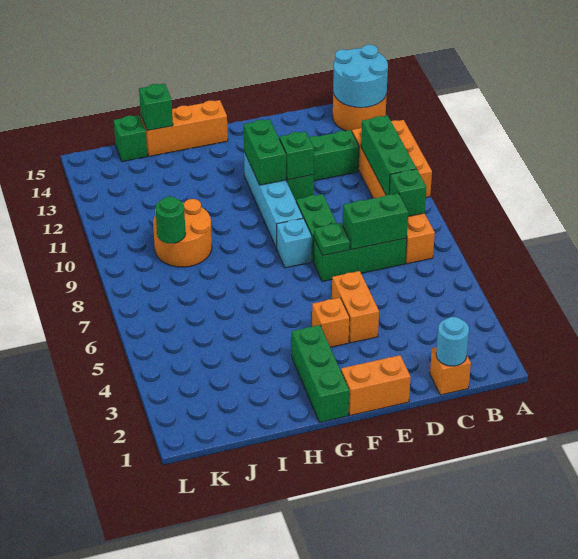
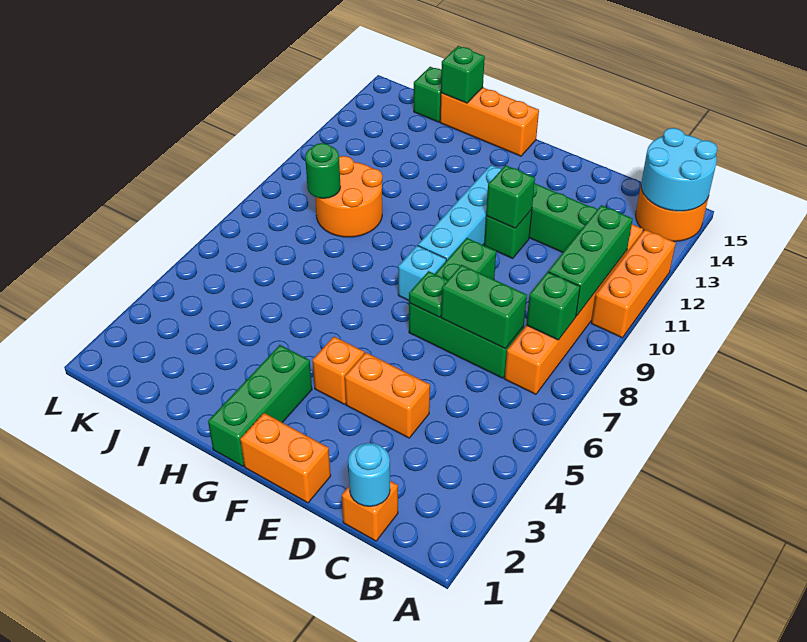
orange brick E4:E5 level 1 -> orange brick D4:E4 level 1
green brick F11:F12 level 2 -> none

